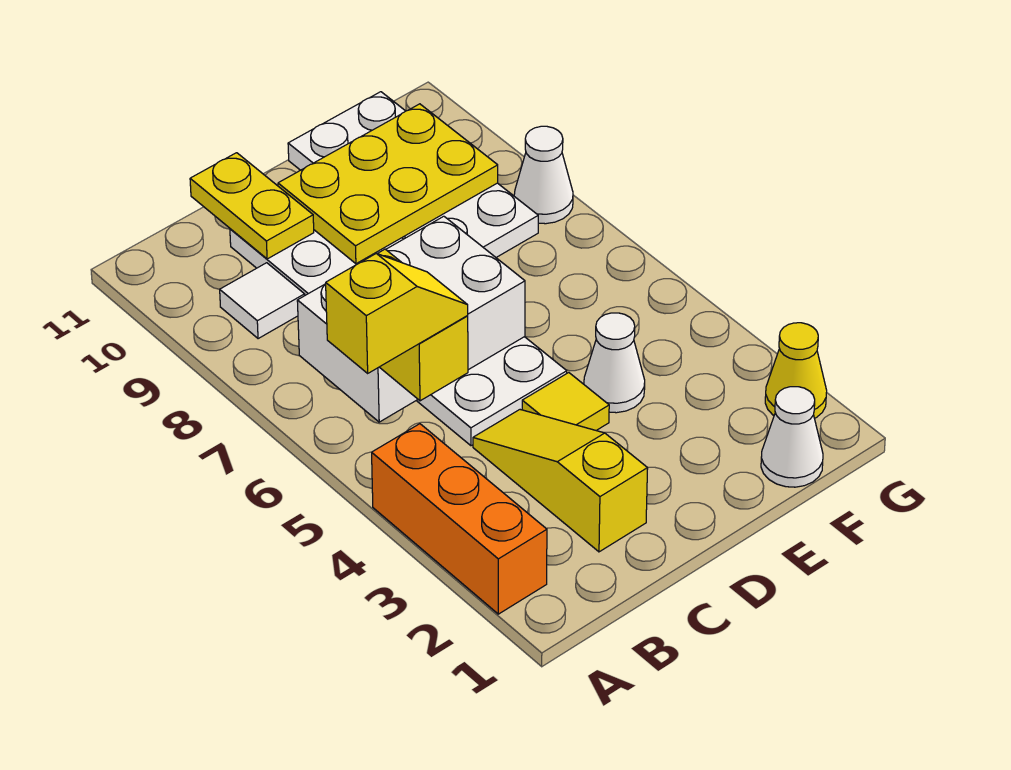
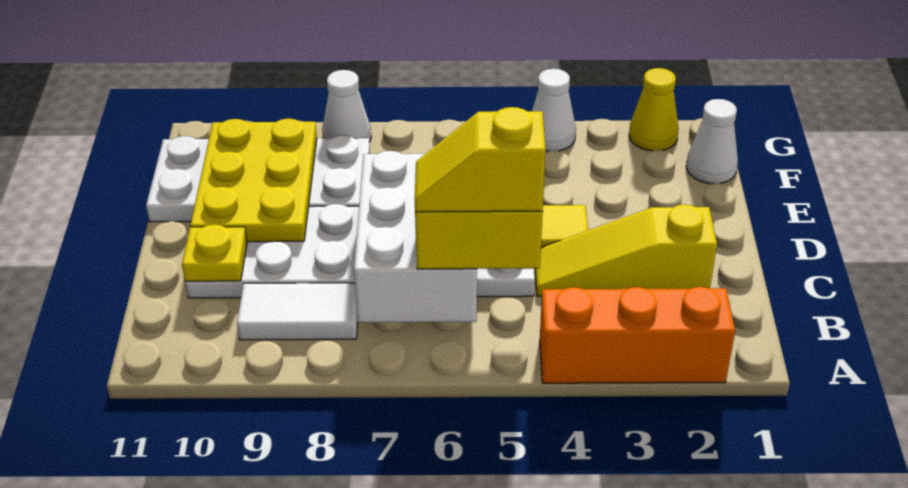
yellow slope A5:B5 level 4 top A -> yellow slope B5:B6 level 4 top 5
white tile B9 level 1 -> white tile B8:B9 level 1
yellow plate C10:C11 level 2 -> yellow plate C10 level 2
white cone E4 level 1 -> white cone G4 level 1

